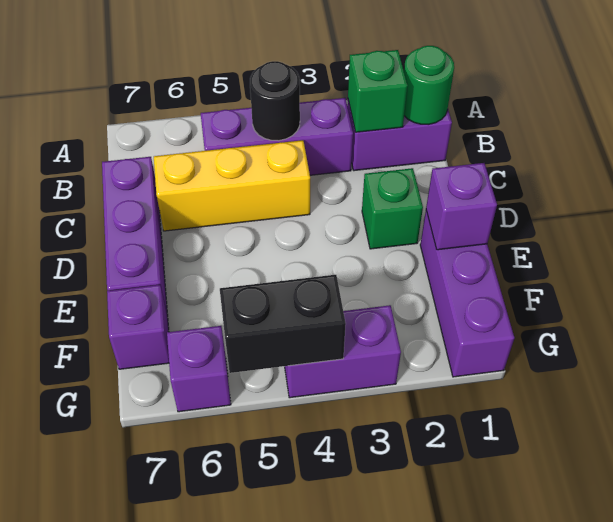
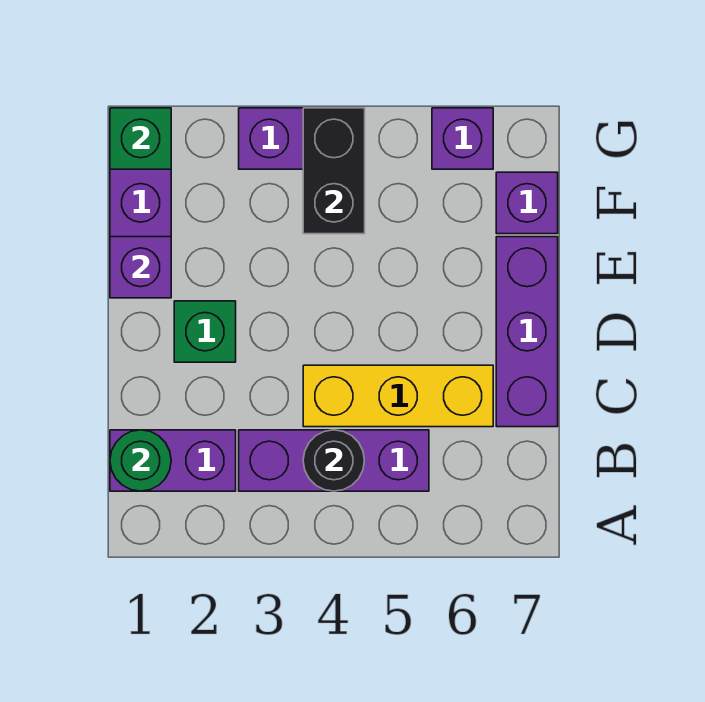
green brick B2 level 2 -> green brick G1 level 2
black brick G4:G5 level 2 -> black brick F4:G4 level 2

